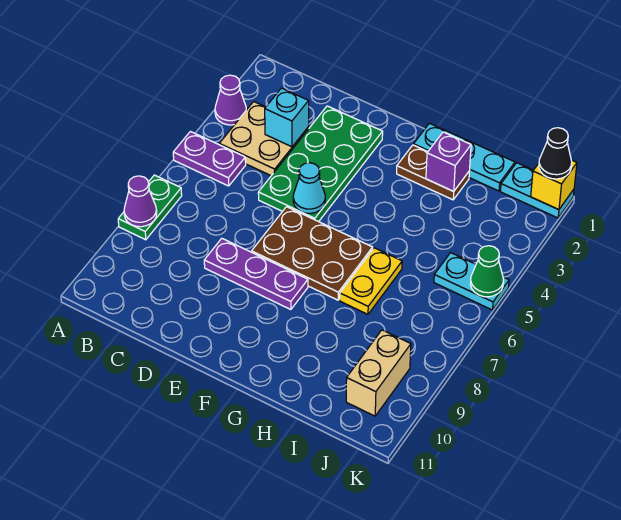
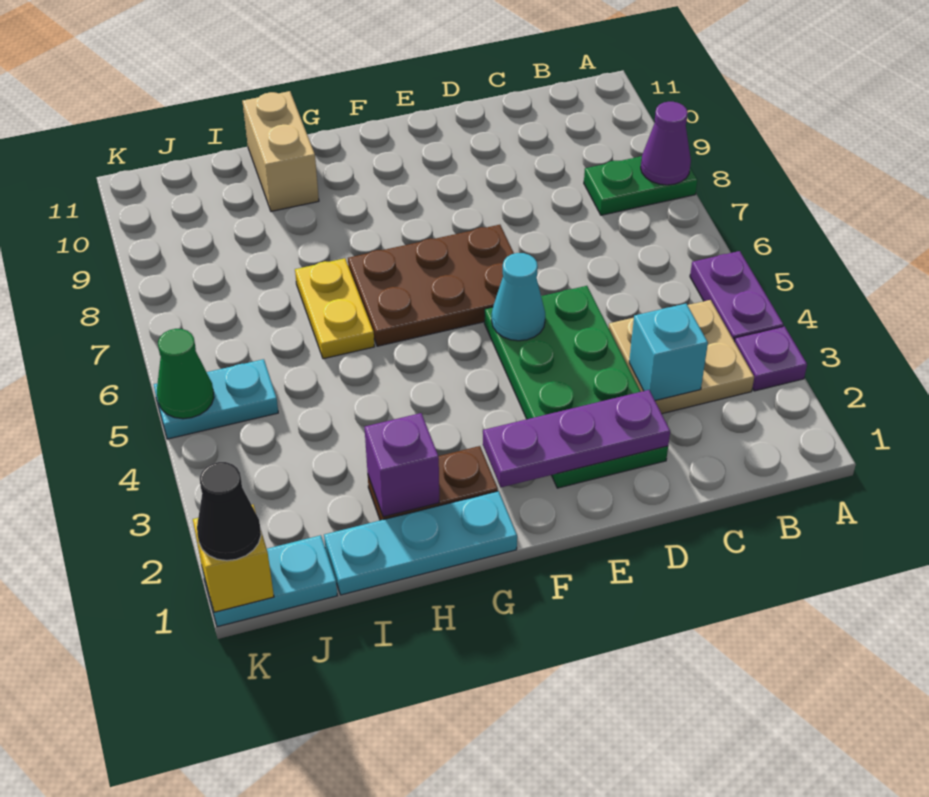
purple cone A3 level 1 -> purple plate A3 level 1
purple plate A5:B5 level 1 -> purple plate A4:A5 level 1
green plate A7:A8 level 1 -> green plate A8:B8 level 1
purple plate D8:F8 level 1 -> purple plate D2:F2 level 2
tan brick J9:J10 level 1 -> tan brick H10:H11 level 1

